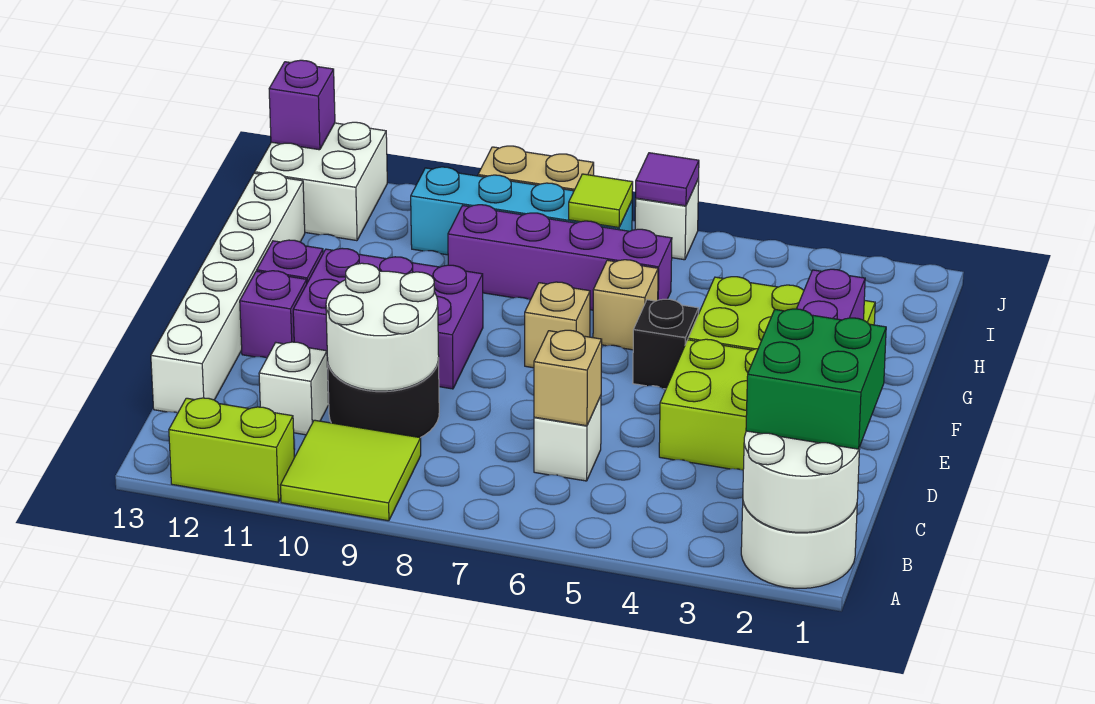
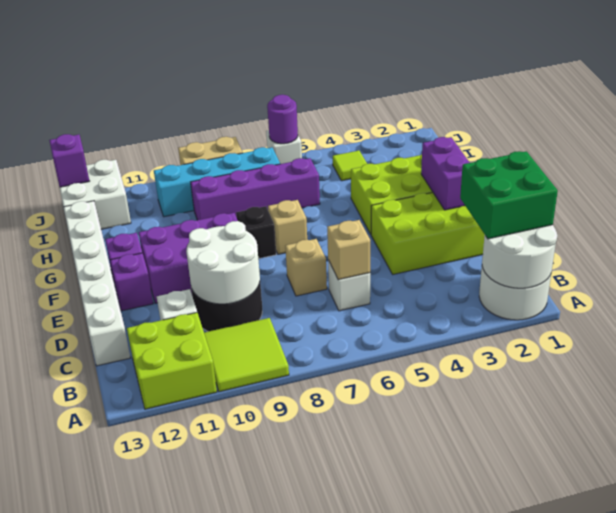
lime brick A11:A12 level 1 -> lime brick A11:B12 level 1
black brick F5 level 1 -> black brick F8 level 1
tan brick G6 level 1 -> tan brick D7 level 1
lime tile I7 level 2 -> lime tile I4 level 1
purple tile J6 level 2 -> purple round brick J6 level 2

